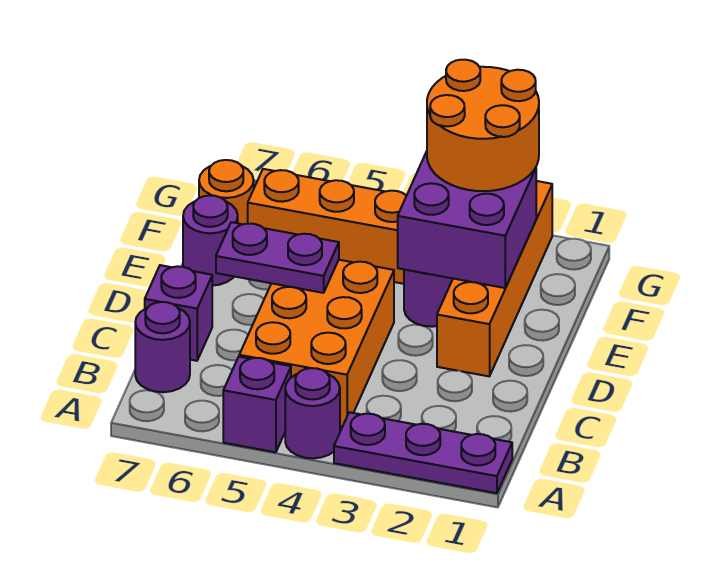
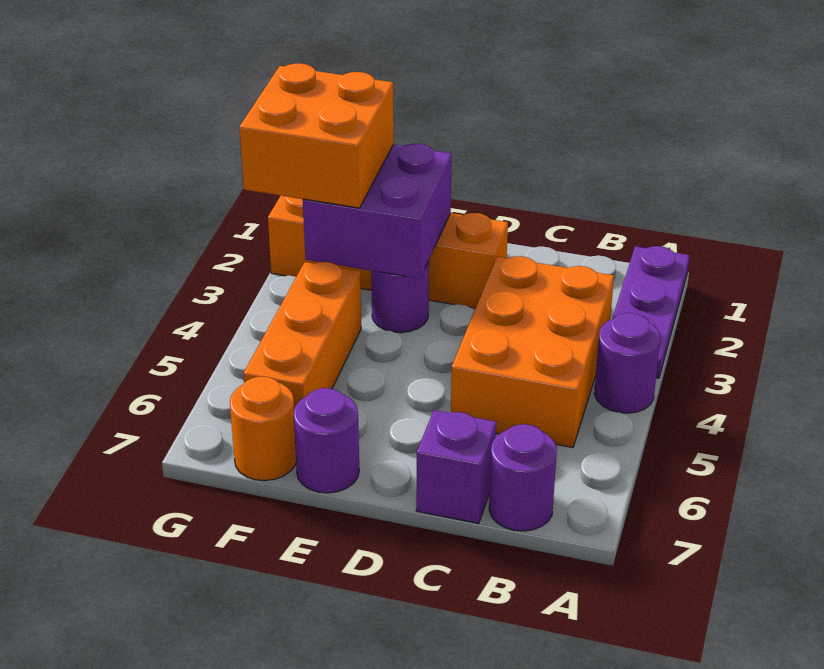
purple brick A5 level 1 -> none
orange brick B4:D5 level 1 -> orange brick B3:C5 level 1
purple plate D5:D6 level 2 -> none
orange round brick F2:G3 level 3 -> orange brick F2:G3 level 3

